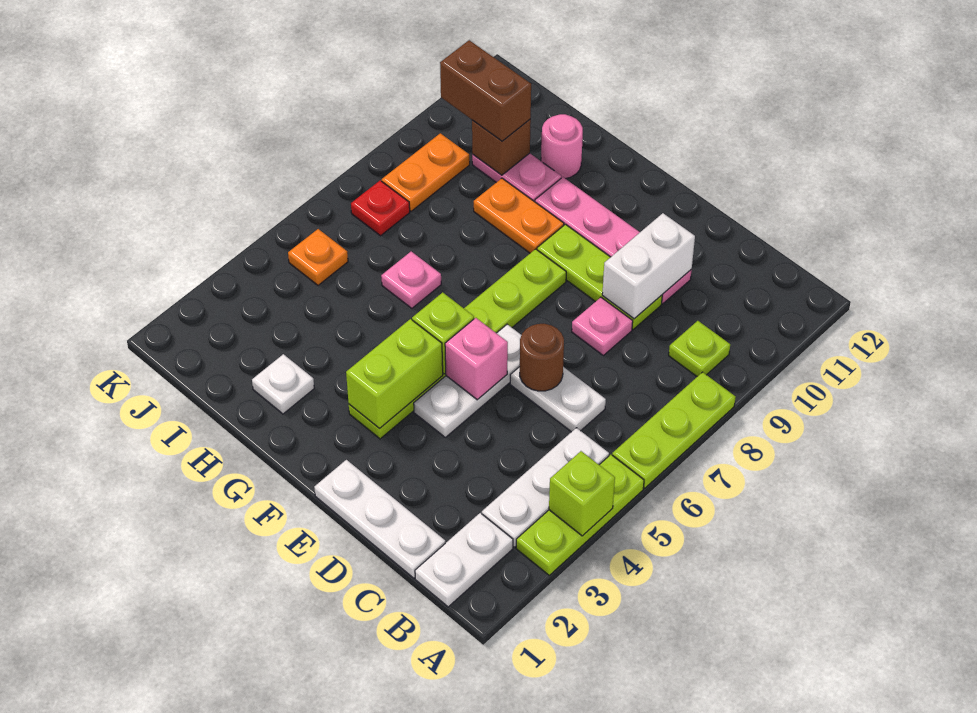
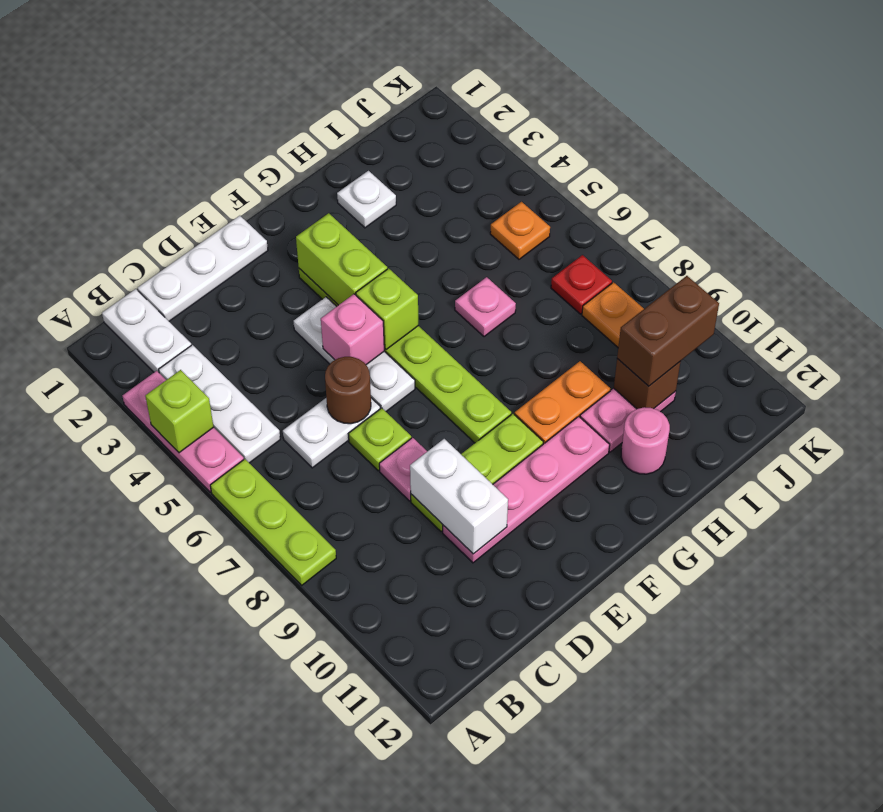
lime plate A3:A5 level 1 -> pink plate A3:A5 level 1
lime plate B9 level 1 -> lime plate D7 level 1

